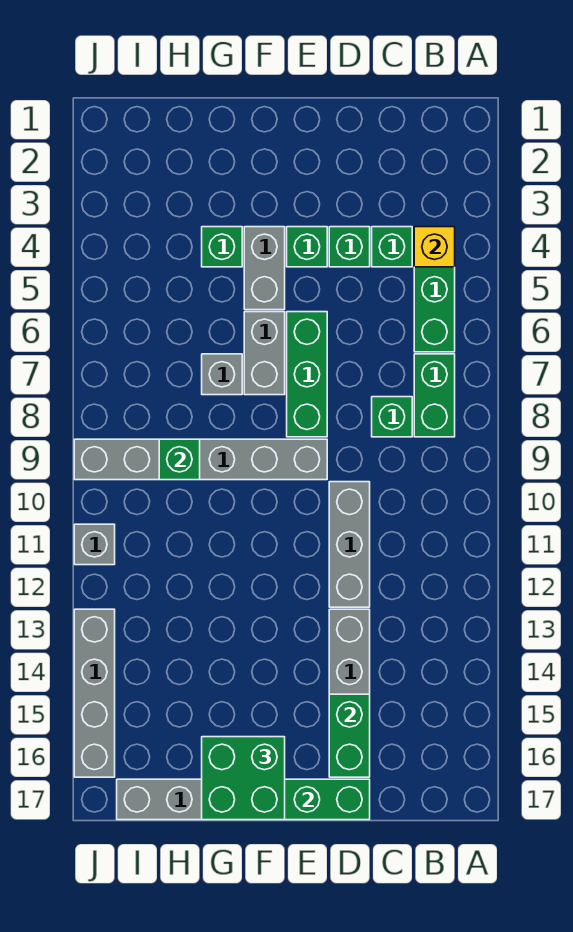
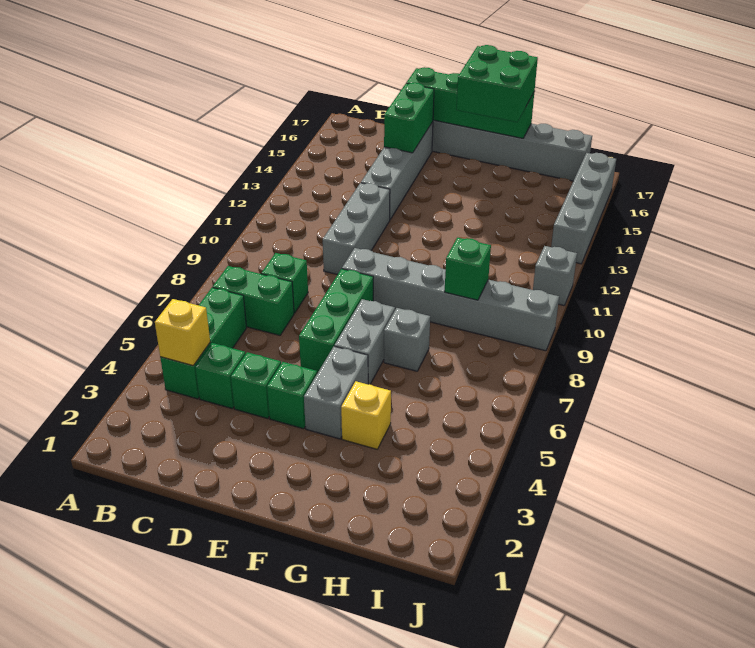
green brick B7:B8 level 1 -> green brick B7:C7 level 1
green brick G4 level 1 -> yellow brick G4 level 1

